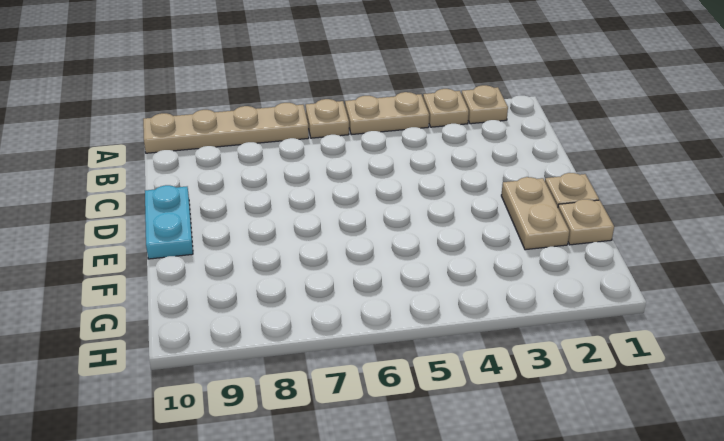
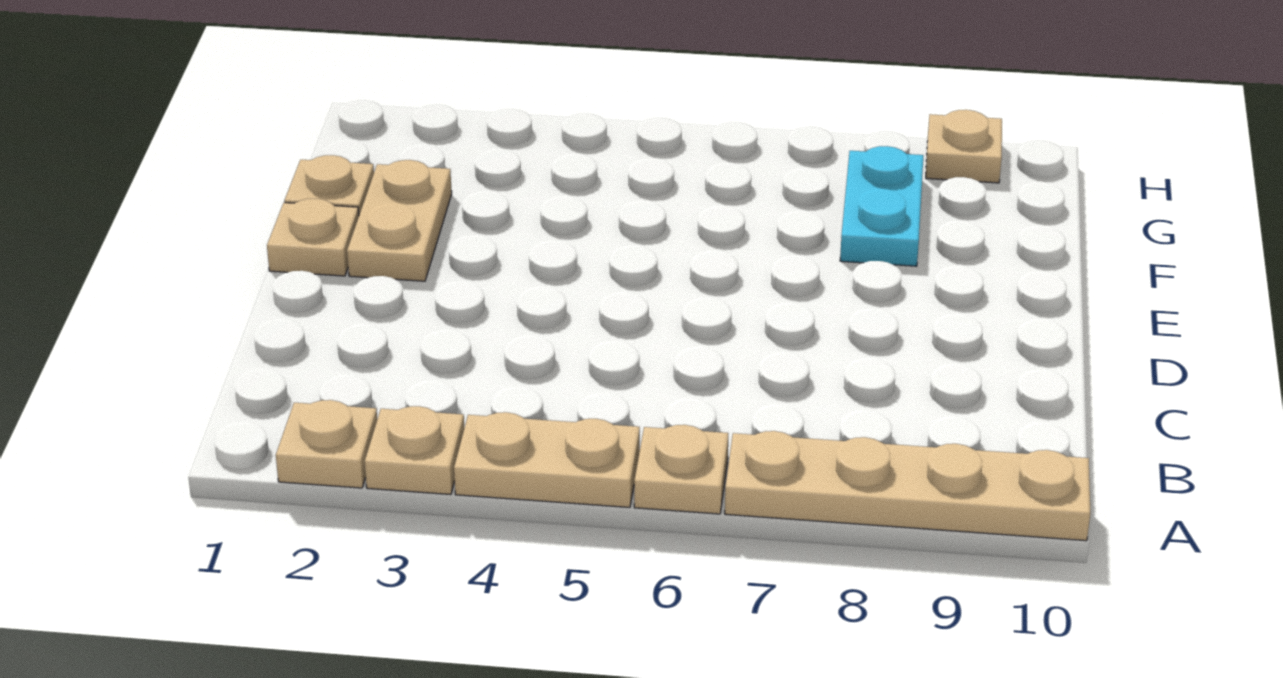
cyan plate D10:E10 level 1 -> cyan plate F8:G8 level 1
none -> tan plate H9 level 1

